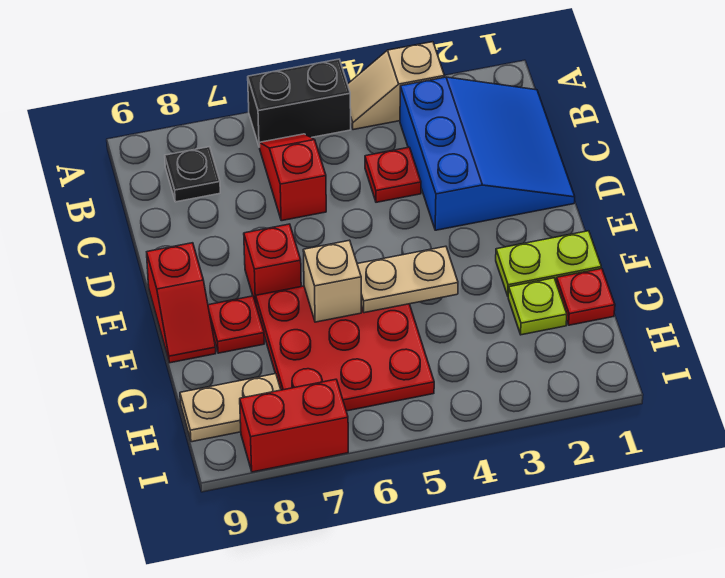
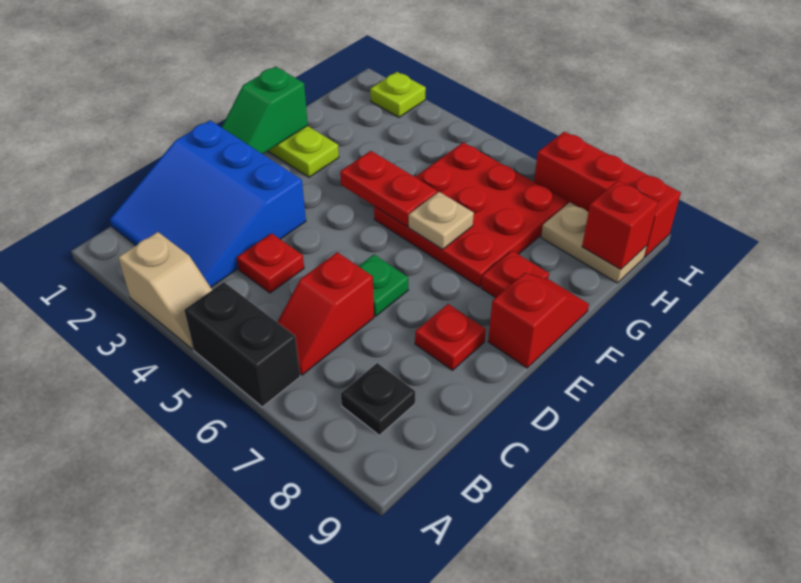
blue slope B1:D3 level 1 top 3 -> blue slope B1:D3 level 1 top D
none -> green plate D6 level 1
none -> green slope E1:F1 level 2 top F
red brick E7 level 1 -> red brick H9 level 2
tan plate F4:F5 level 2 -> red plate F4:F5 level 2
tan brick F6 level 2 -> tan plate F6 level 2
red plate G1 level 1 -> red plate D8 level 1
lime plate G2 level 1 -> lime plate I2 level 1
red brick I7:I8 level 1 -> red brick I7:I9 level 1

